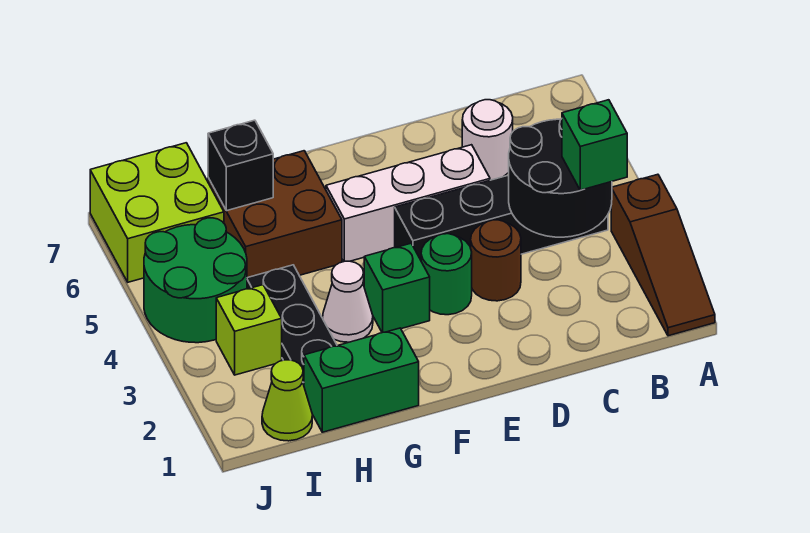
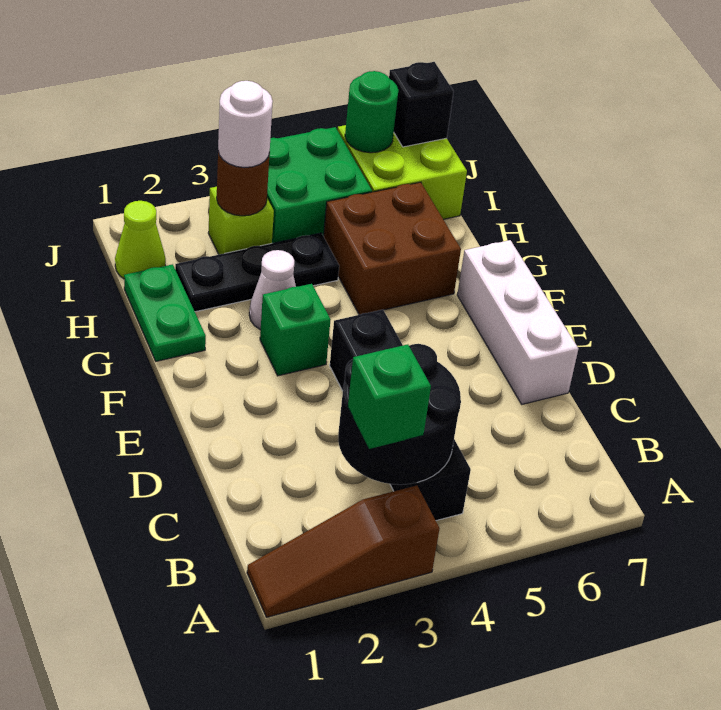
white round brick C6 level 1 -> white round brick I3 level 3
brown round brick D3 level 1 -> brown round brick I3 level 2
white brick D5:F5 level 1 -> white brick D7:F7 level 1
green round brick E3 level 1 -> green round brick J6 level 2
green brick G1:H1 level 1 -> green plate G1:H1 level 1
black brick H6 level 2 -> black brick J7 level 2
green round brick I4:J5 level 1 -> green brick I4:J5 level 1

